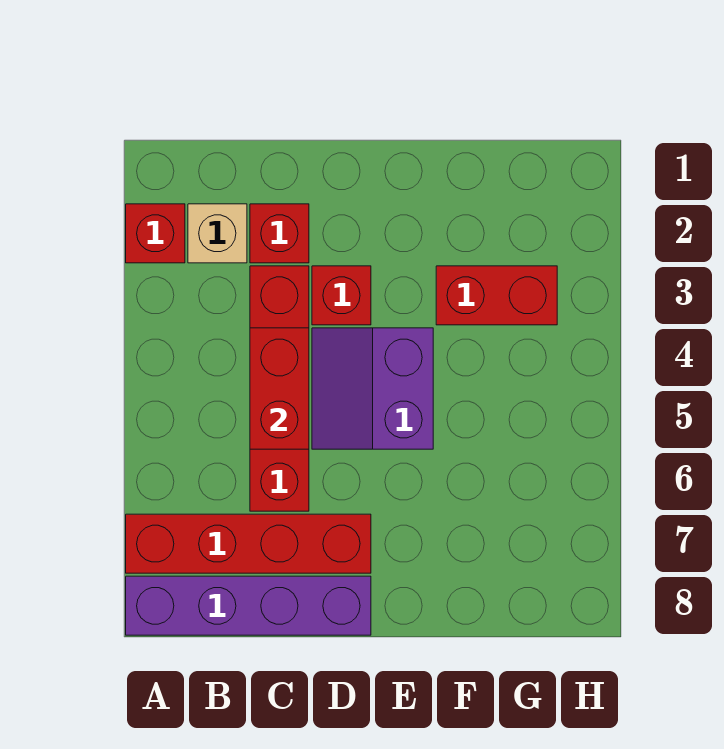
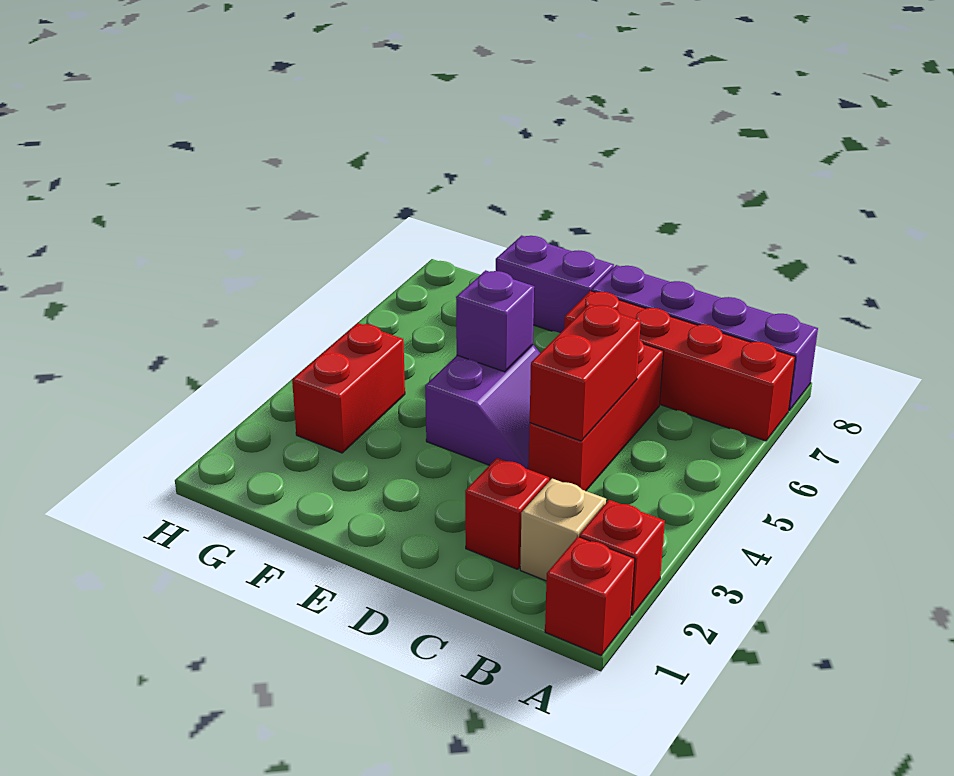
red brick C3:C6 level 1 -> red brick C4:C6 level 1
red brick D3 level 1 -> red brick A1 level 1
none -> purple brick E5 level 2
none -> purple brick E8:F8 level 1
red brick F3:G3 level 1 -> red brick G3:G4 level 1

